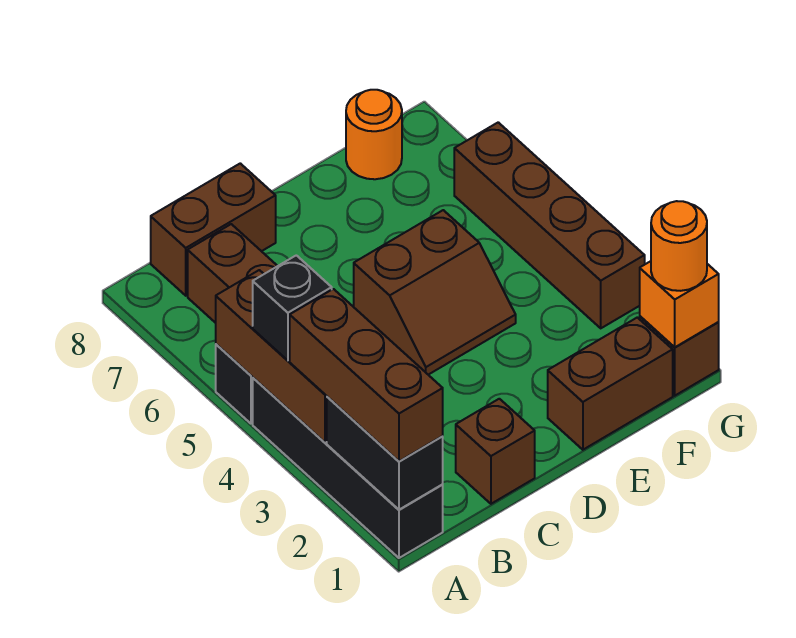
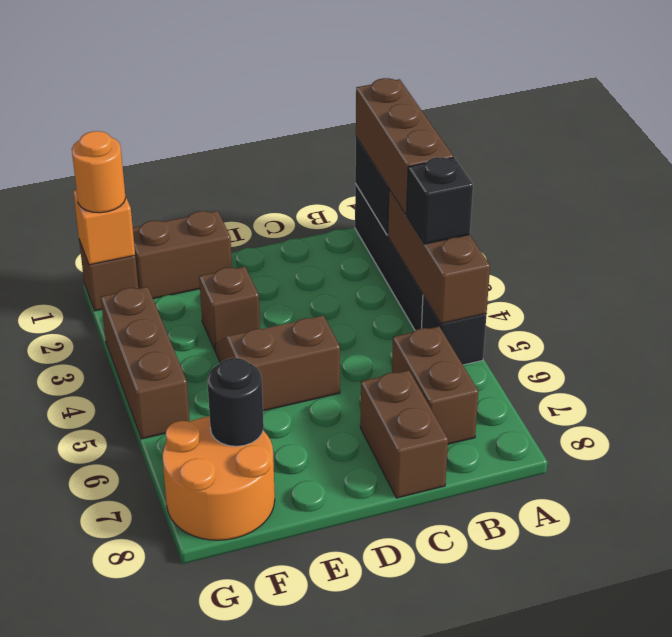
brown brick B8:C8 level 1 -> brown brick C7:C8 level 1
brown brick C1 level 1 -> brown brick E3 level 1
none -> black round brick F7 level 2
orange round brick F8 level 1 -> orange round brick F7:G8 level 1
brown brick G3:G6 level 1 -> brown brick G3:G5 level 1

